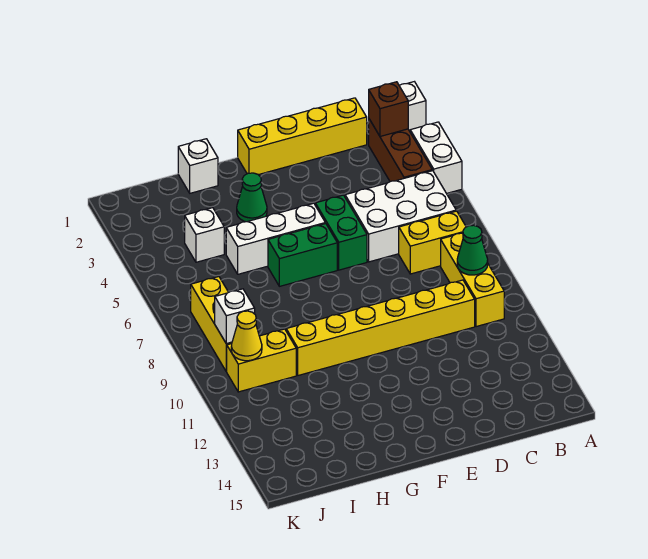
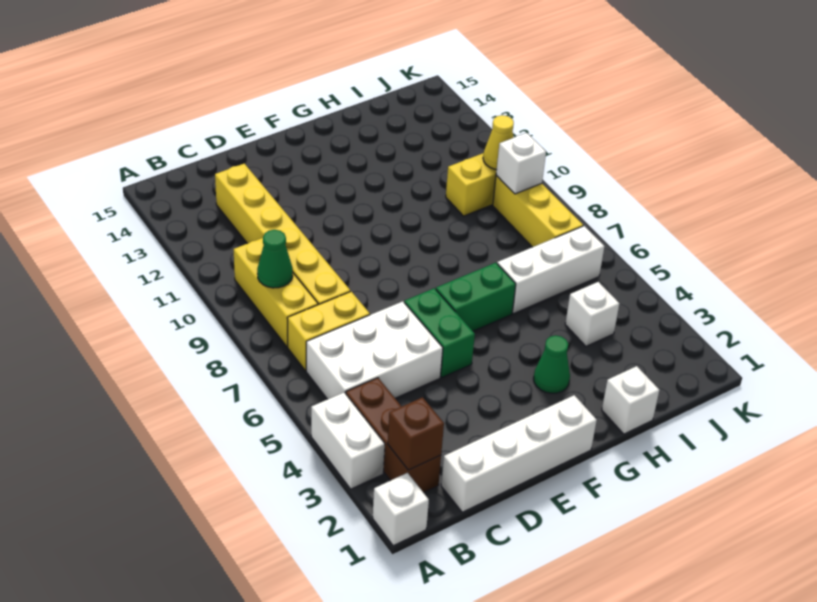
yellow brick C1:F1 level 1 -> white brick C1:F1 level 1
yellow brick C10:H10 level 1 -> yellow brick C8:C13 level 1
white brick F5:H5 level 1 -> white brick H6:J6 level 1

